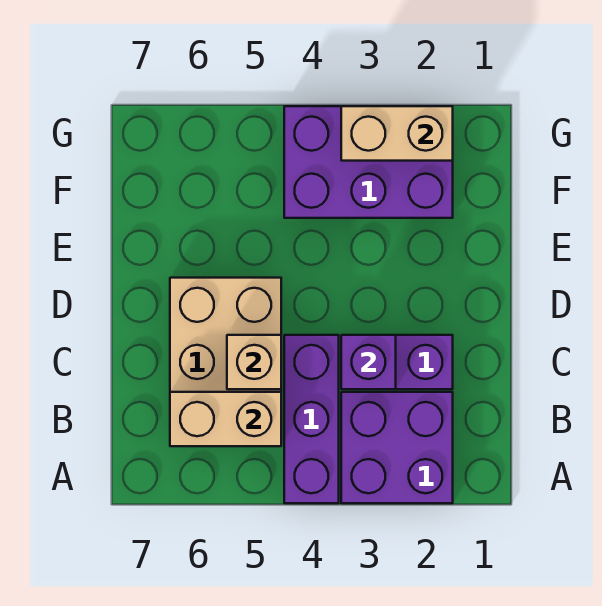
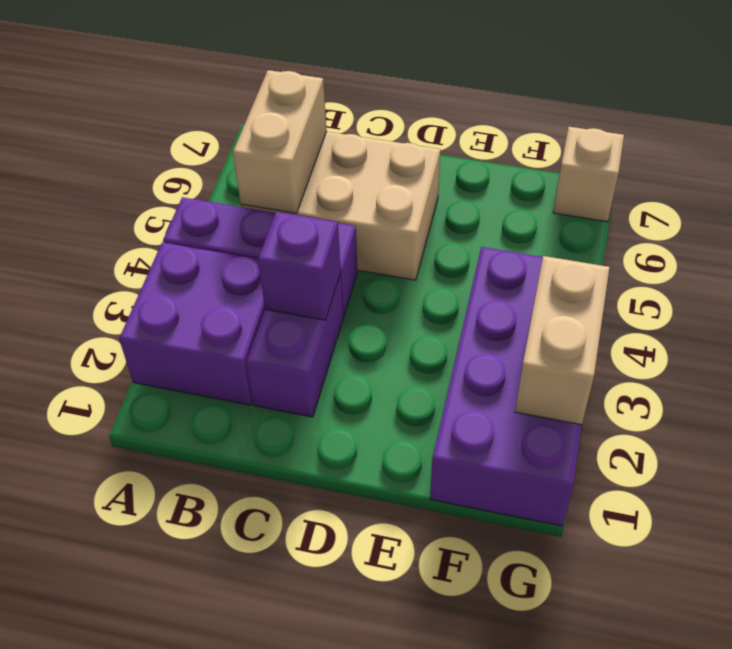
tan brick C5 level 2 -> tan brick G7 level 1
purple brick F2:G4 level 1 -> purple brick F1:G4 level 1

